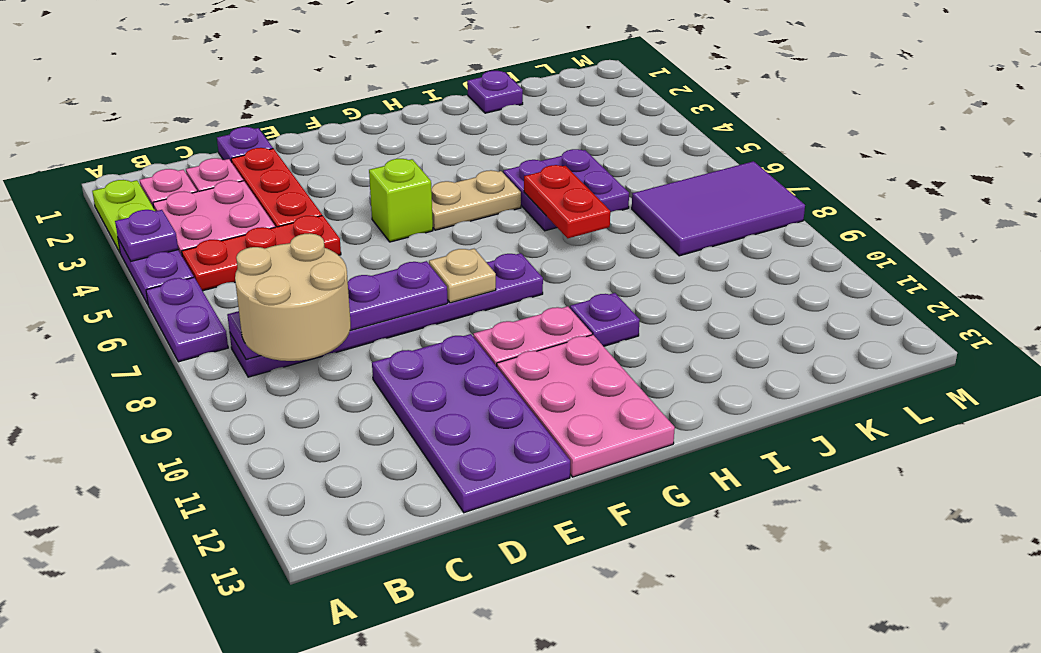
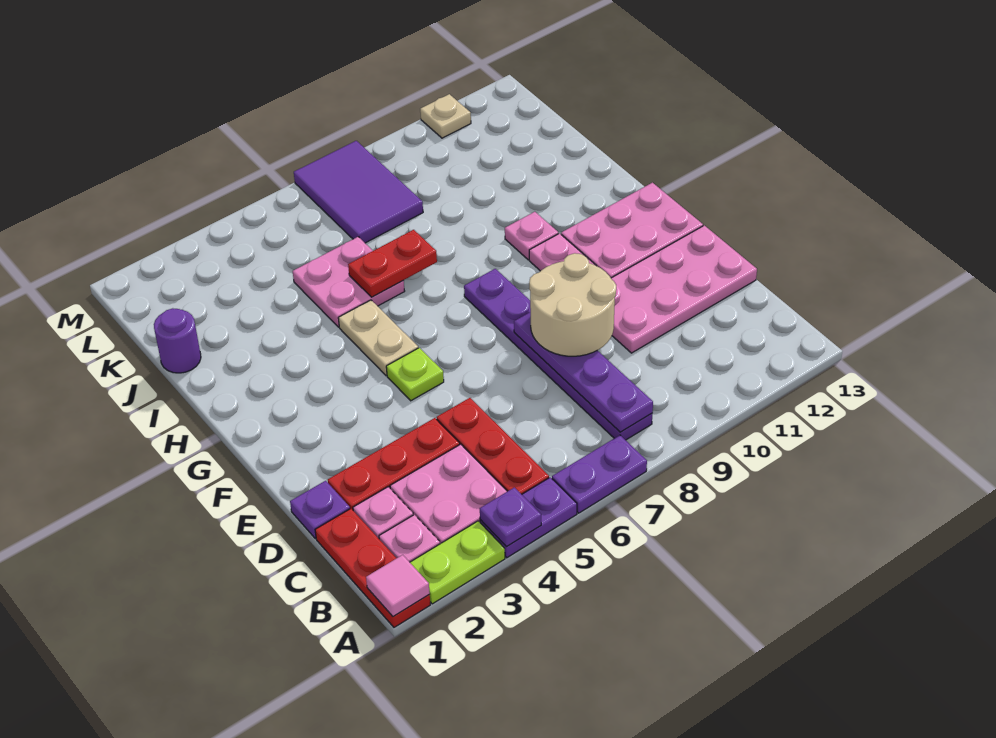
none -> red plate A1:C1 level 1
none -> pink tile A1 level 2
tan round brick B8:C9 level 3 -> tan round brick D8:E9 level 3
purple plate D10:E13 level 1 -> pink plate D10:E13 level 1
lime brick F5 level 1 -> lime plate F5 level 1
tan plate F8 level 2 -> tan plate M11 level 1
purple plate H10 level 1 -> pink plate H10 level 1
purple plate I5:J6 level 1 -> pink plate I5:J6 level 1
purple plate J1 level 1 -> purple round brick J1 level 1

